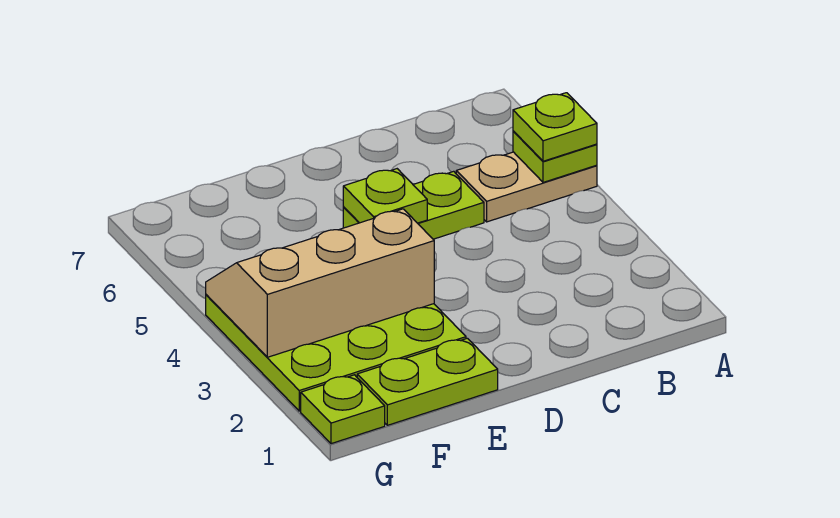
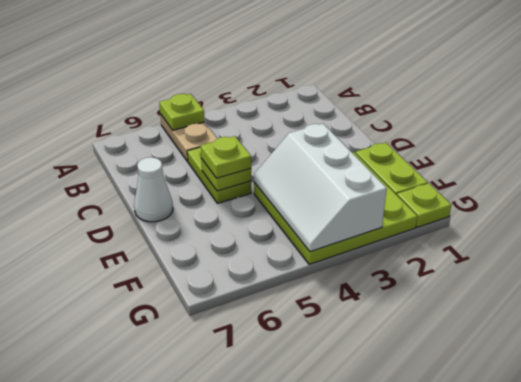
lime plate A5 level 3 -> lime plate D5 level 3
none -> white cone D7 level 1
tan slope E3:G4 level 2 top 3 -> white slope E3:G4 level 2 top 3

